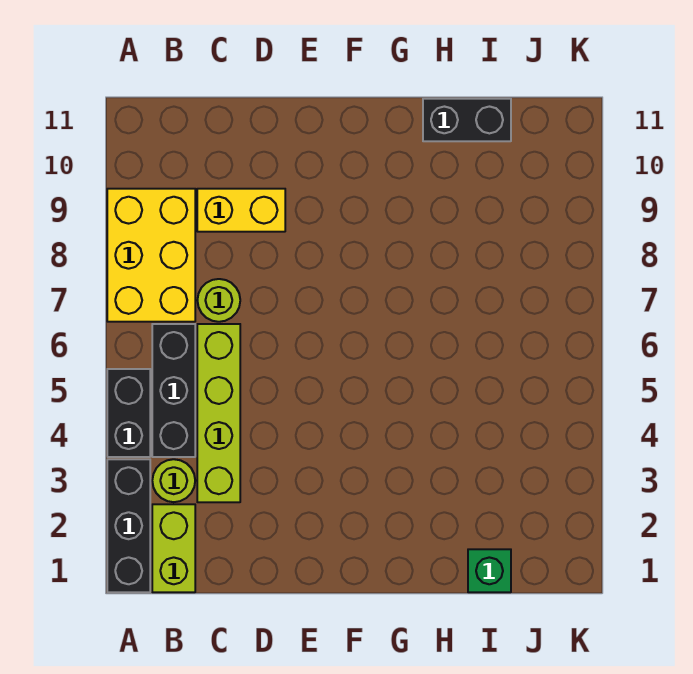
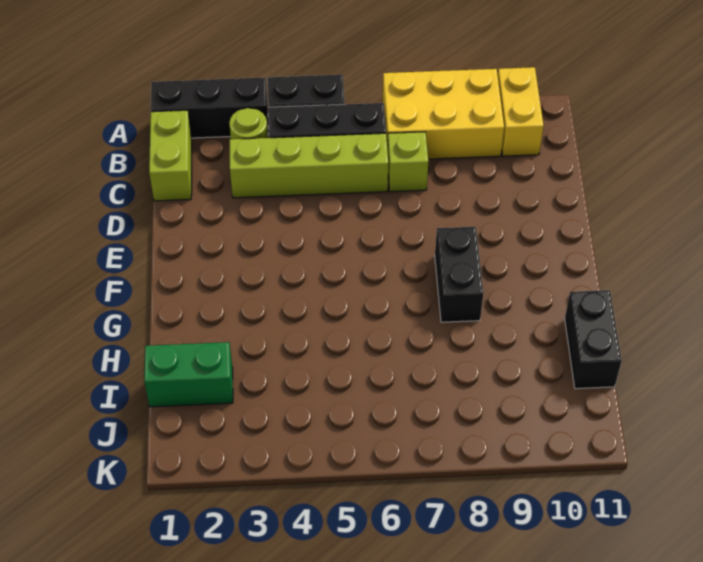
lime brick B1:B2 level 1 -> lime brick B1:C1 level 1
lime round brick C7 level 1 -> lime brick C7 level 1
yellow brick C9:D9 level 1 -> yellow brick A10:B10 level 1
none -> black brick F8:G8 level 1
green brick I1 level 1 -> green brick I1:I2 level 1

